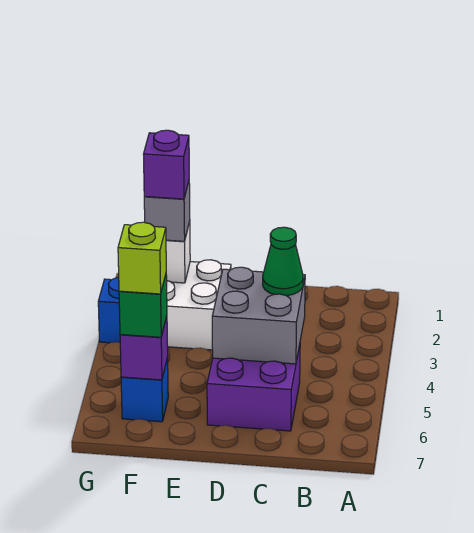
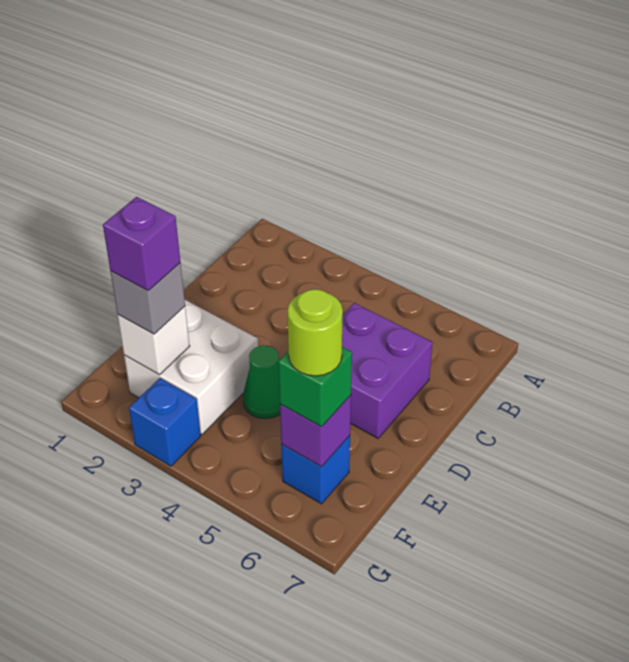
grey brick C4:D5 level 2 -> none
green cone C4 level 3 -> green cone E4 level 1
lime brick F6 level 4 -> lime round brick F6 level 4

